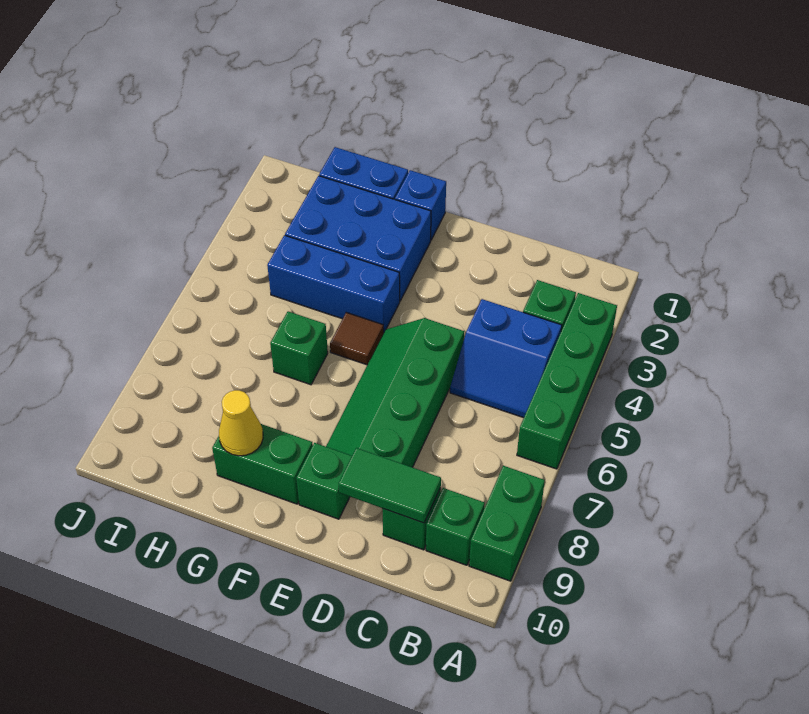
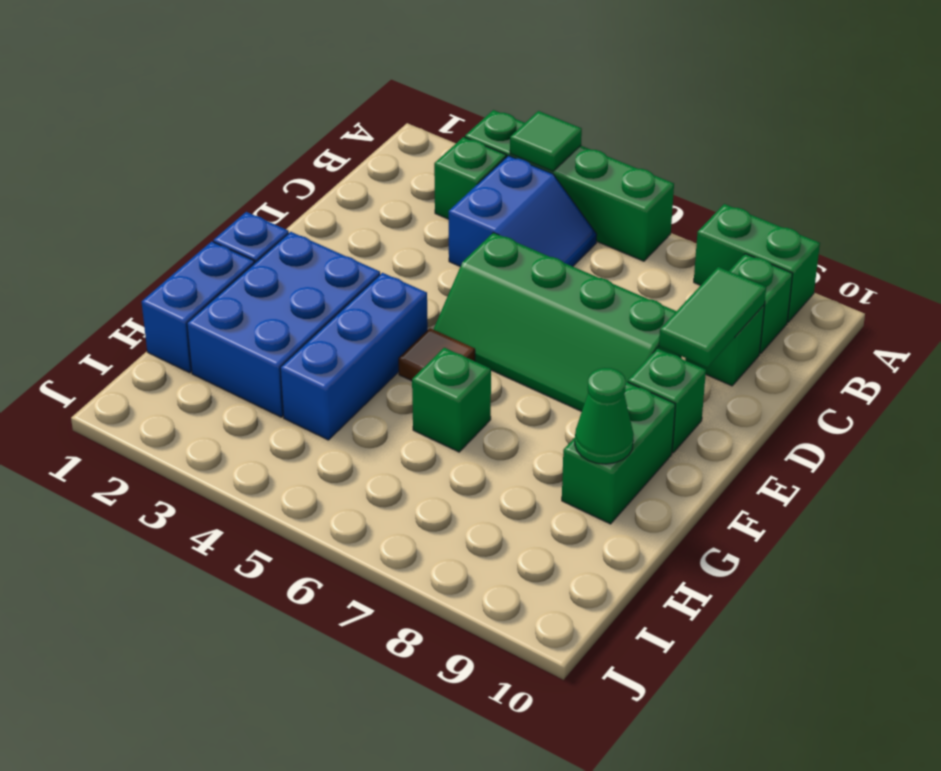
none -> green tile A4 level 2
yellow cone G9 level 2 -> green cone G9 level 2

